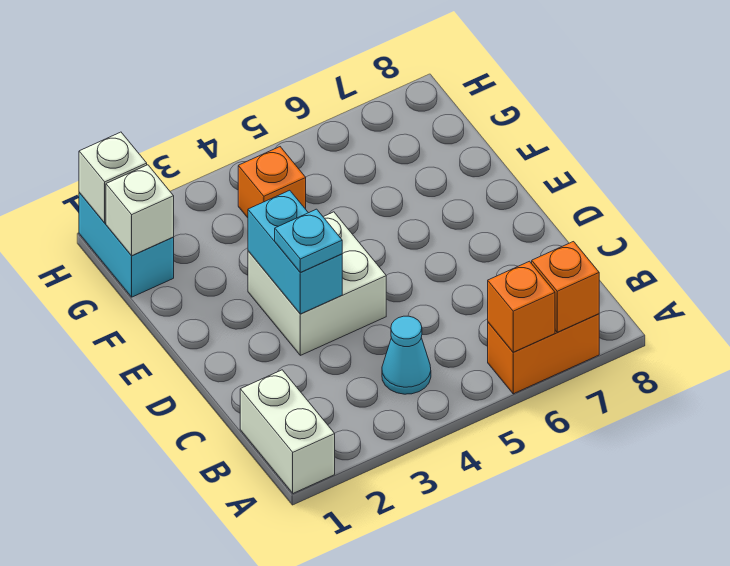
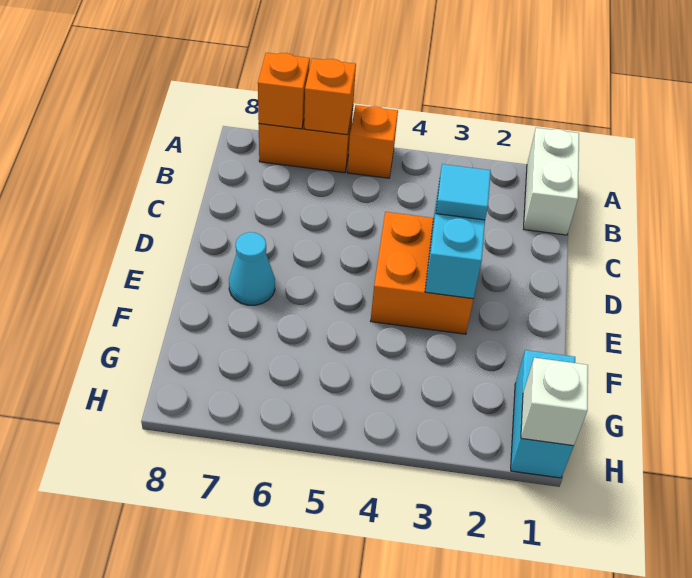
cyan cone B4 level 1 -> cyan cone E7 level 1
white brick D3:E4 level 1 -> orange brick D3:E4 level 1
cyan plate D3 level 3 -> cyan tile D3 level 3
white brick G1 level 2 -> none
orange brick G4 level 1 -> orange brick A5 level 1

